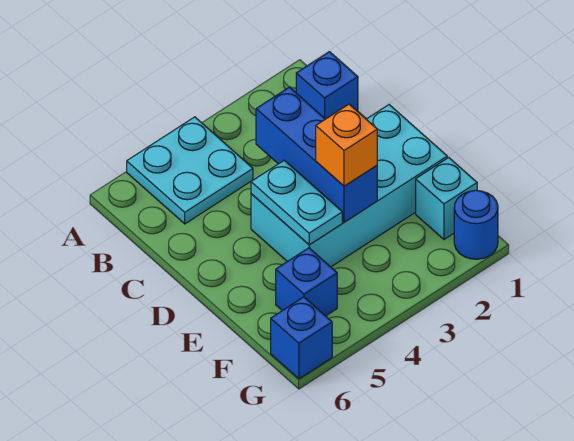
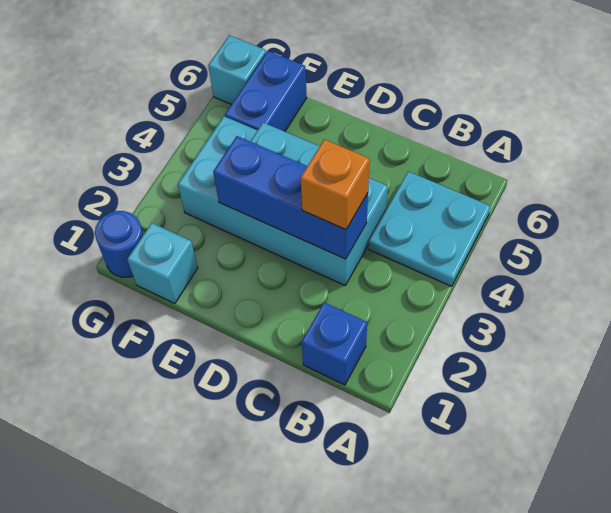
cyan brick D1:E4 level 1 -> cyan brick C3:F4 level 1
orange brick E3 level 3 -> orange brick C3 level 3
blue brick F5 level 1 -> blue brick F5:F6 level 1
blue brick G6 level 1 -> cyan brick G6 level 1

